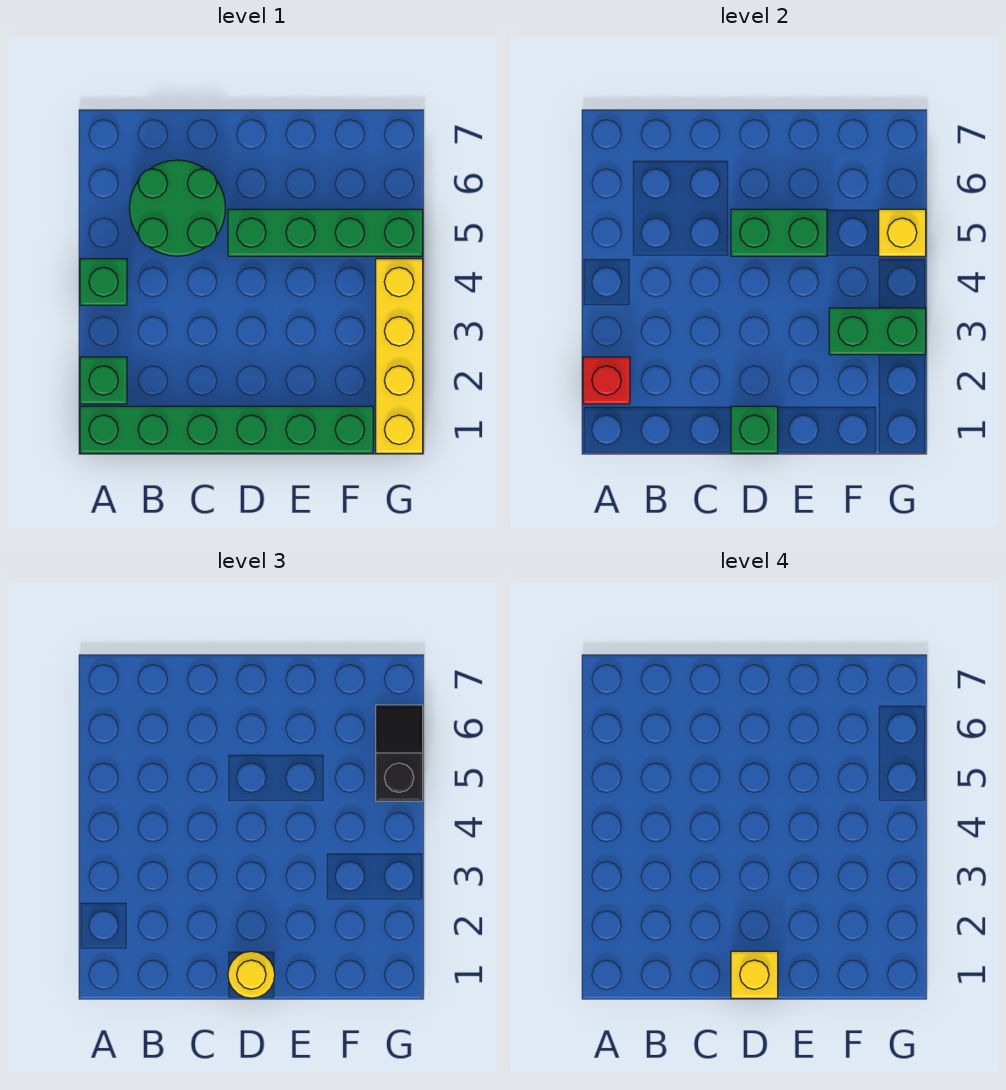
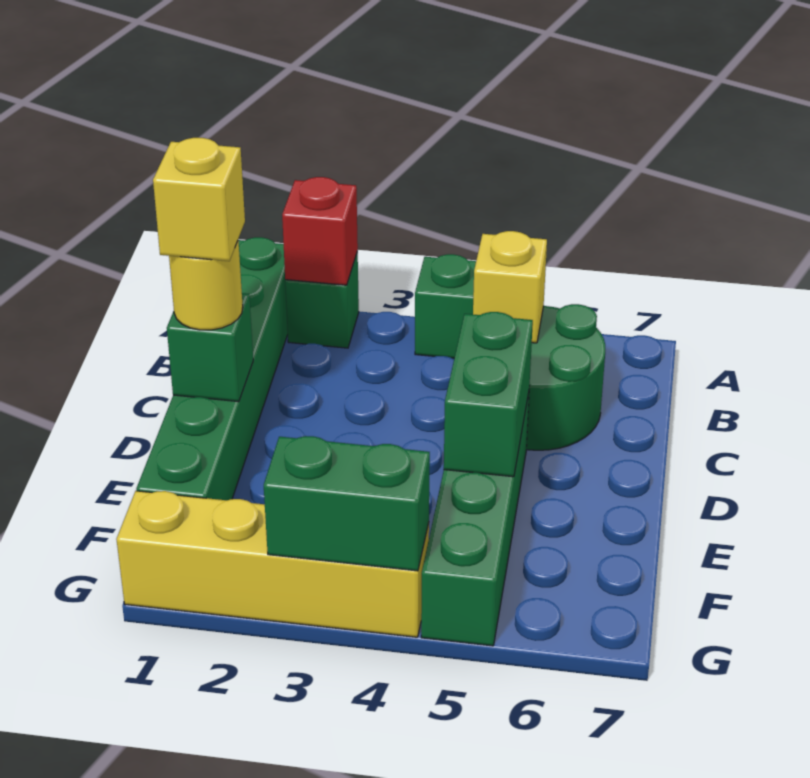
green brick F3:G3 level 2 -> green brick G3:G4 level 2
yellow brick G5 level 2 -> yellow brick B5 level 2
black slope G5:G6 level 3 top 5 -> none

